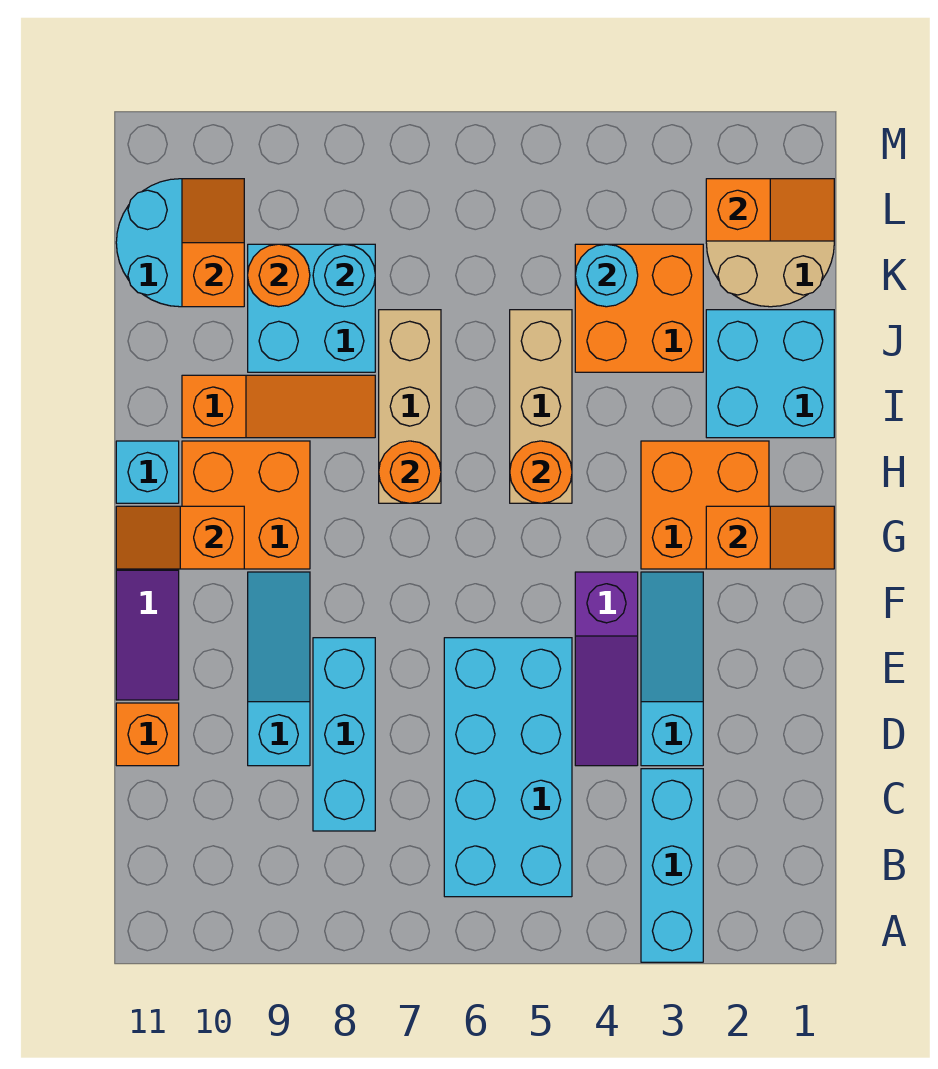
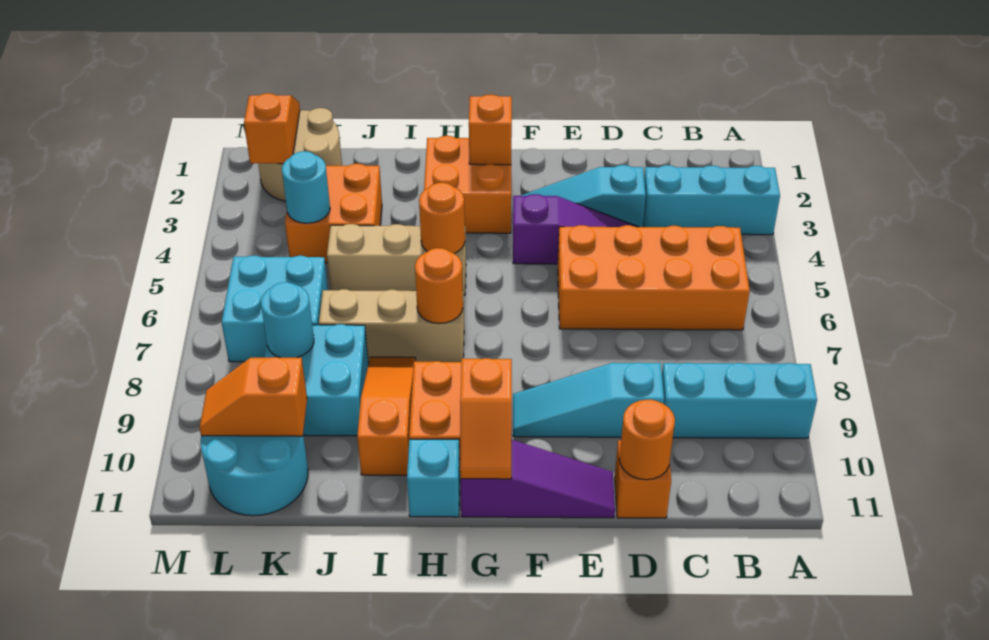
cyan brick B5:E6 level 1 -> orange brick B5:E6 level 1
cyan brick C8:E8 level 1 -> cyan brick A9:C9 level 1
cyan brick I1:J2 level 1 -> cyan brick K6:L7 level 1
orange round brick K9 level 2 -> orange round brick D11 level 2

